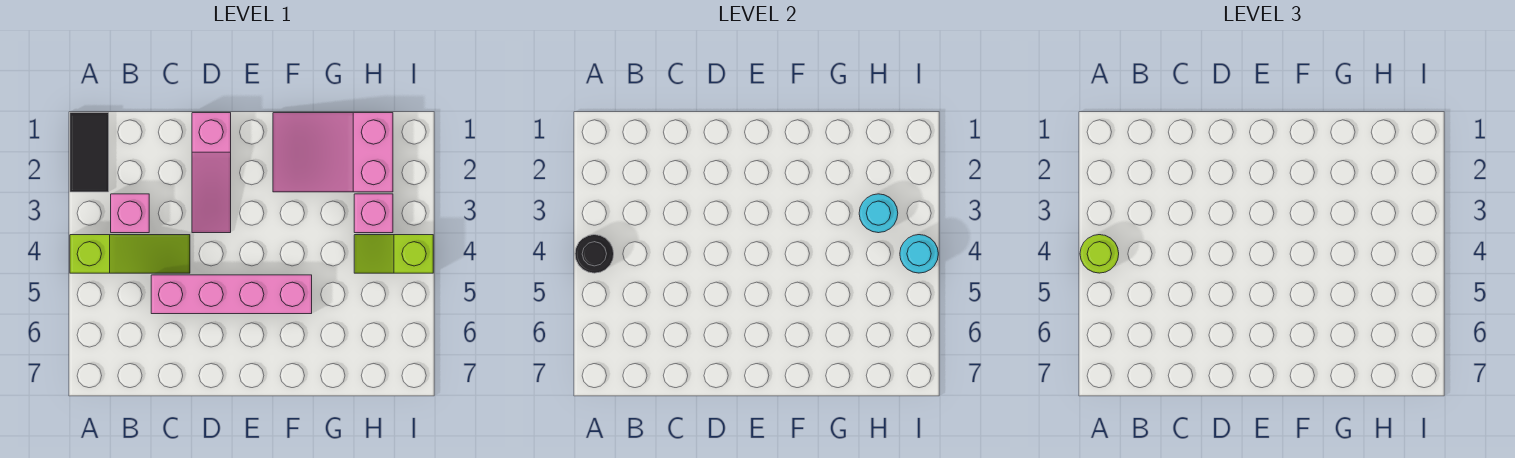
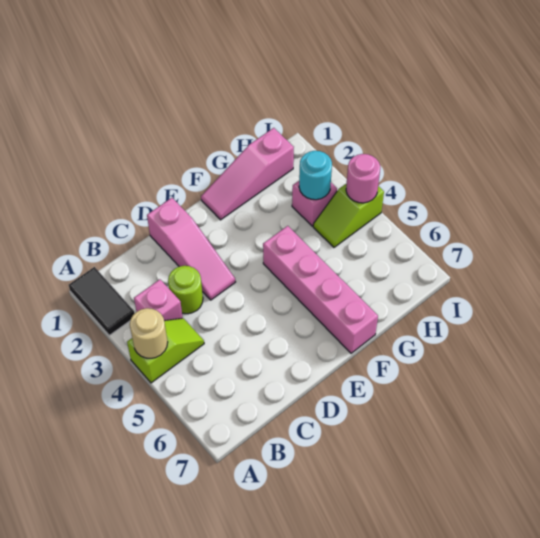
lime slope A4:C4 level 1 top A -> lime slope A4:B4 level 1 top A
black round brick A4 level 2 -> tan round brick A4 level 2
lime round brick A4 level 3 -> lime round brick C3 level 1
pink brick C5:F5 level 1 -> pink brick F4:F7 level 1
pink slope F1:H2 level 1 top H -> pink slope F1:H1 level 1 top H
cyan round brick I4 level 2 -> pink round brick I4 level 2

